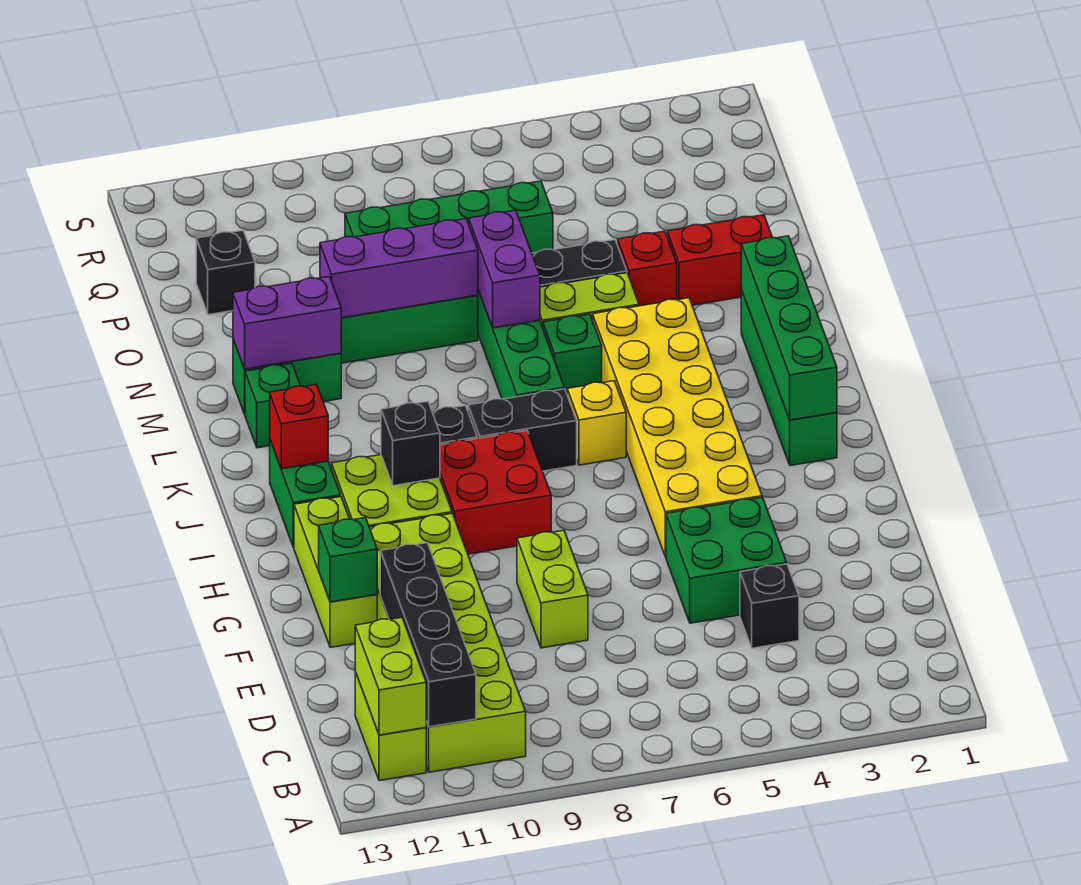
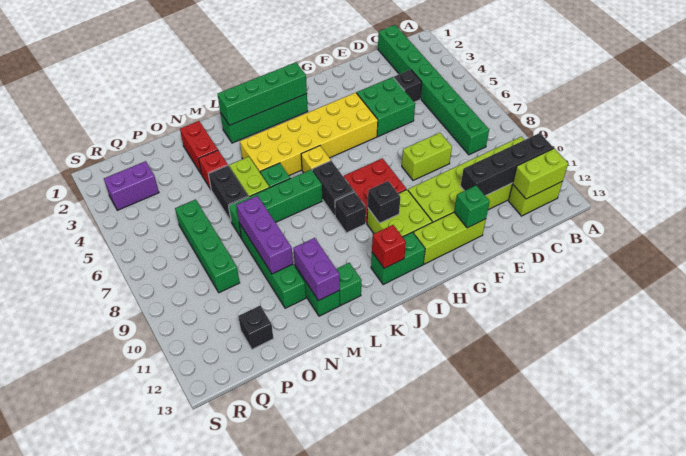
none -> green brick C1:C8 level 1
purple brick M7:N7 level 2 -> purple brick Q3:R3 level 1

